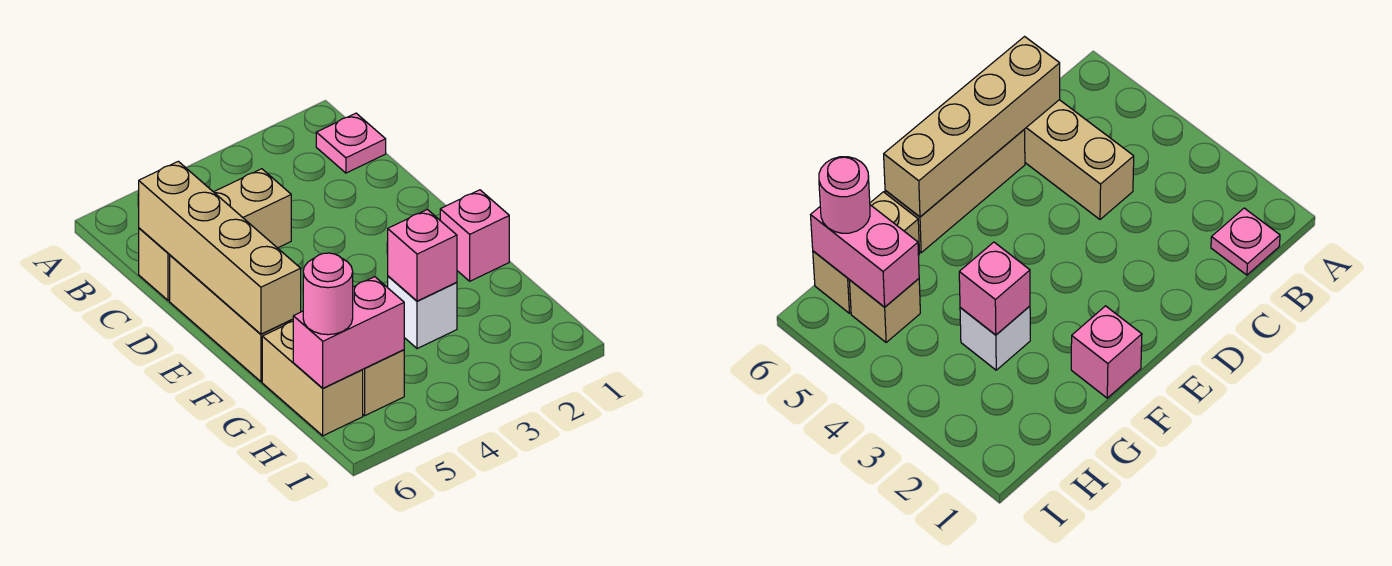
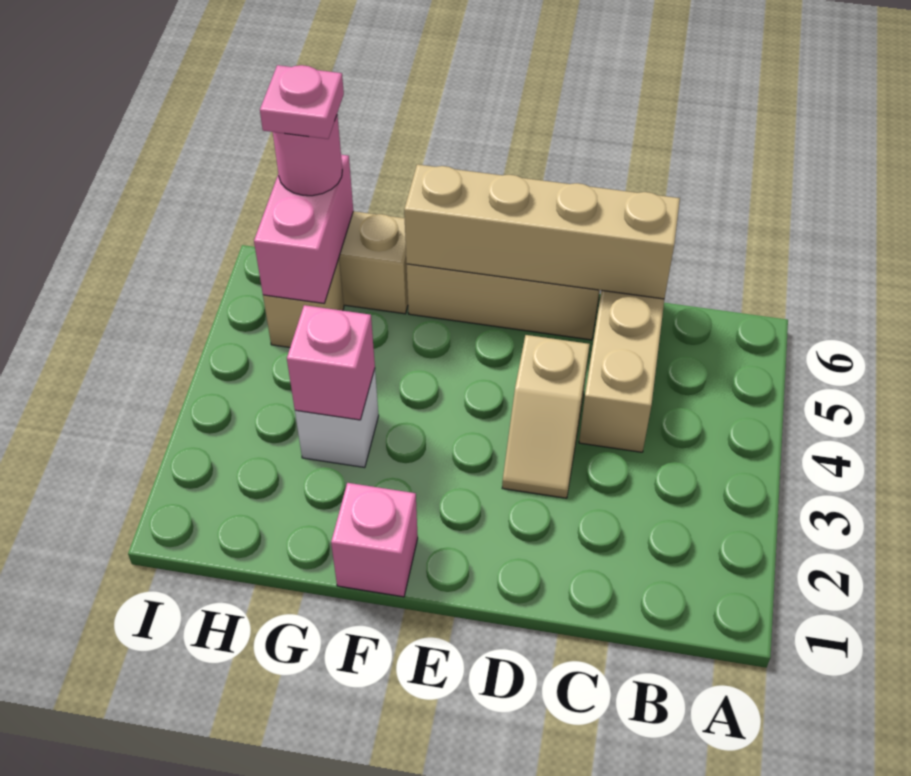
pink plate B1 level 1 -> pink plate H6 level 4
none -> tan slope D3:D4 level 1 top 4

